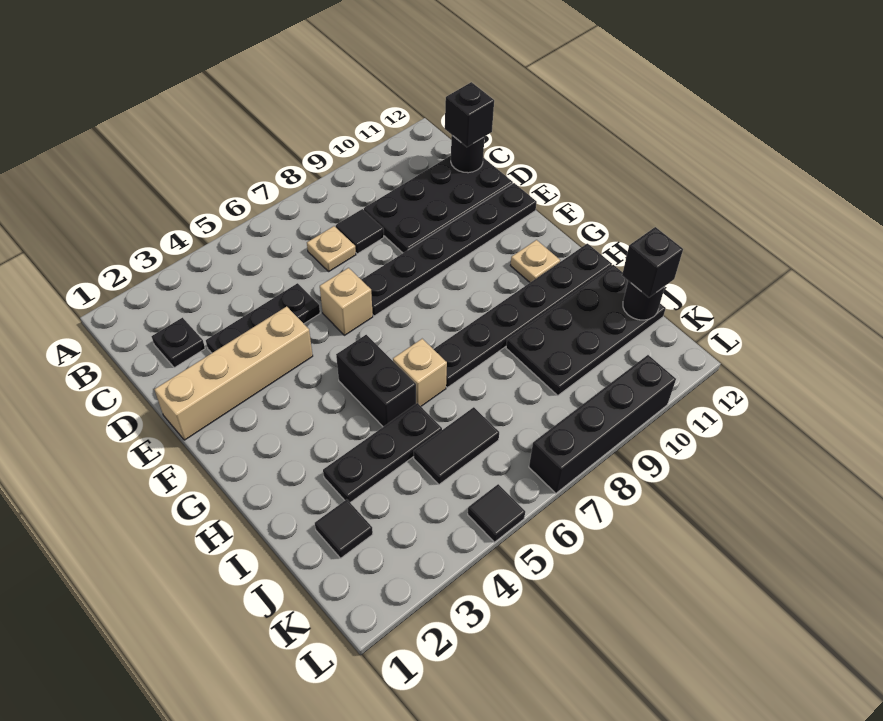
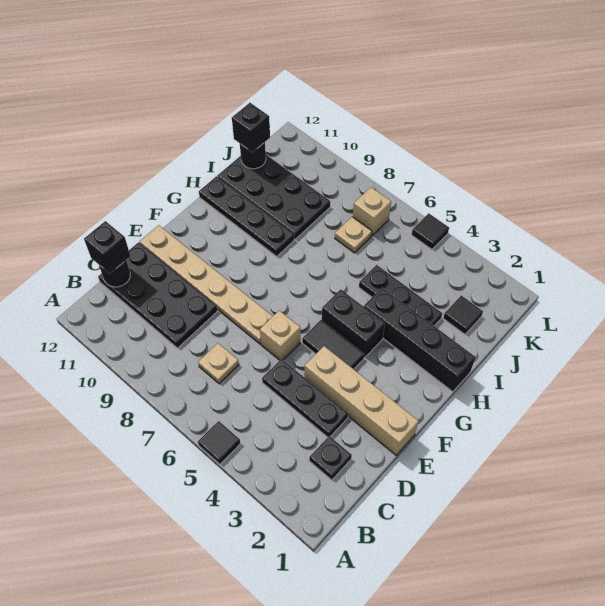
black tile C8 level 1 -> black tile A5 level 1
black plate E7:E12 level 1 -> tan plate E7:E12 level 1
black brick G5:H5 level 1 -> black brick G4:G5 level 1
tan plate G11 level 1 -> tan plate J7 level 1
tan brick H6 level 1 -> tan brick K7 level 1
black plate H7:H12 level 1 -> black plate H9:H12 level 1
black tile J5:J6 level 1 -> black tile F4:F5 level 1
black brick L7:L10 level 1 -> black brick H1:H4 level 1

